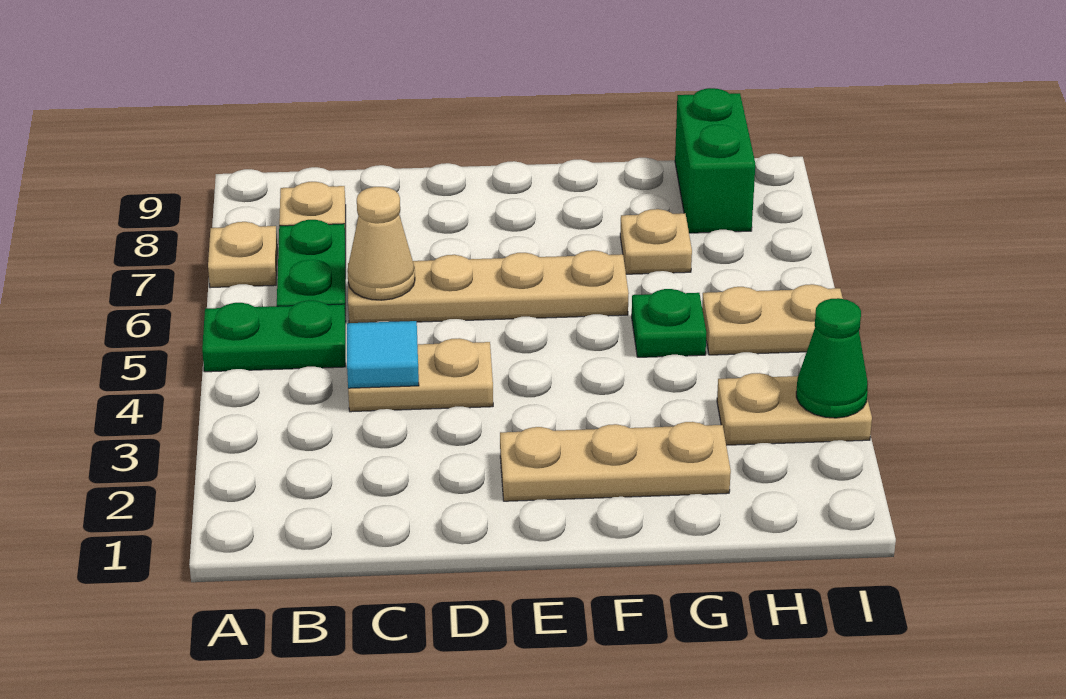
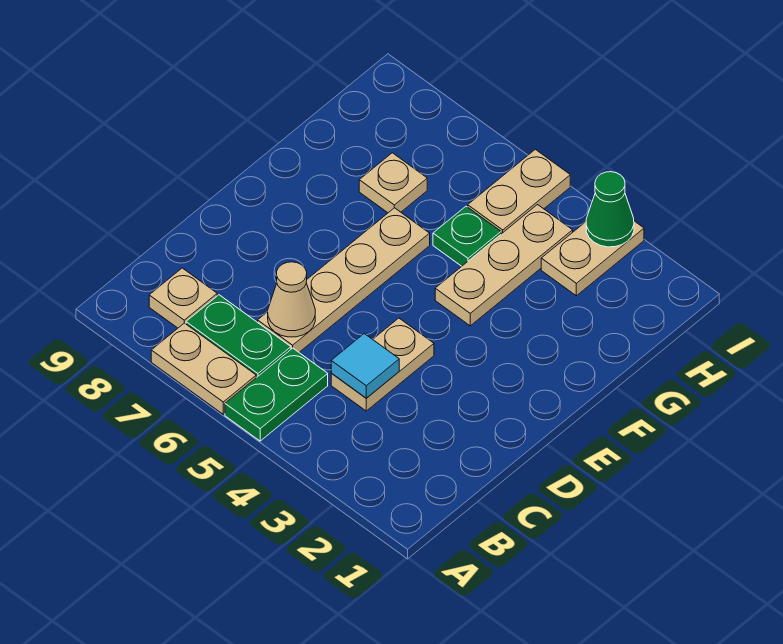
tan plate A7 level 1 -> tan plate A6:A7 level 1
tan plate E2:G2 level 1 -> tan plate F4:H4 level 1
green brick H8:H9 level 1 -> none

